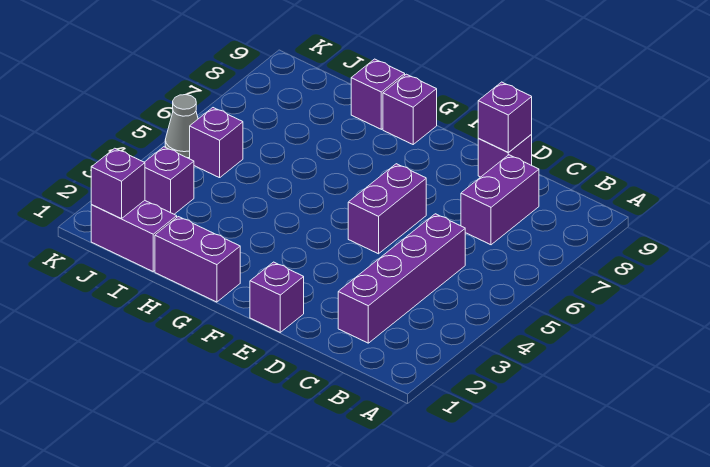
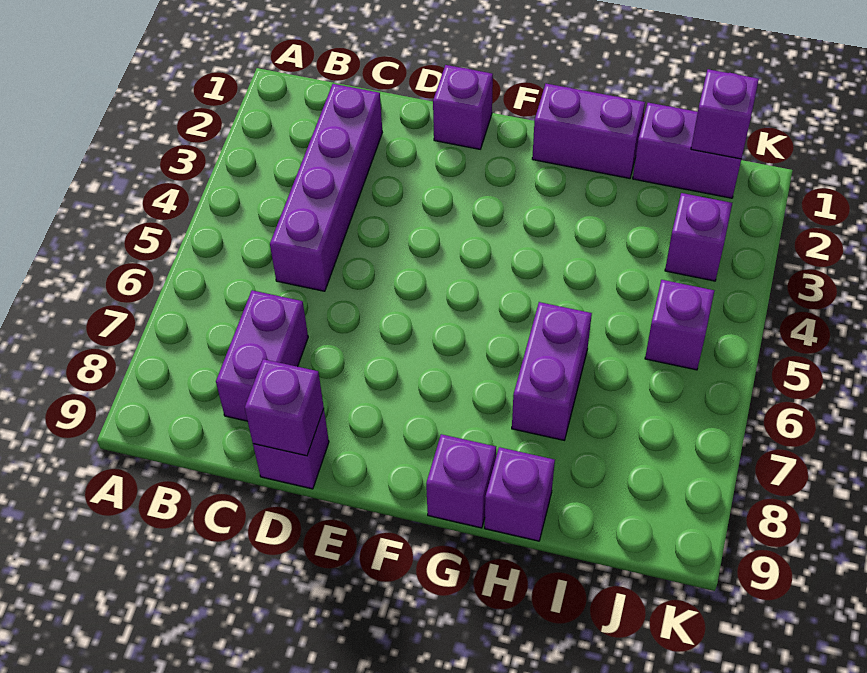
purple brick E5:E6 level 1 -> purple brick H6:H7 level 1
grey cone K5 level 1 -> none

